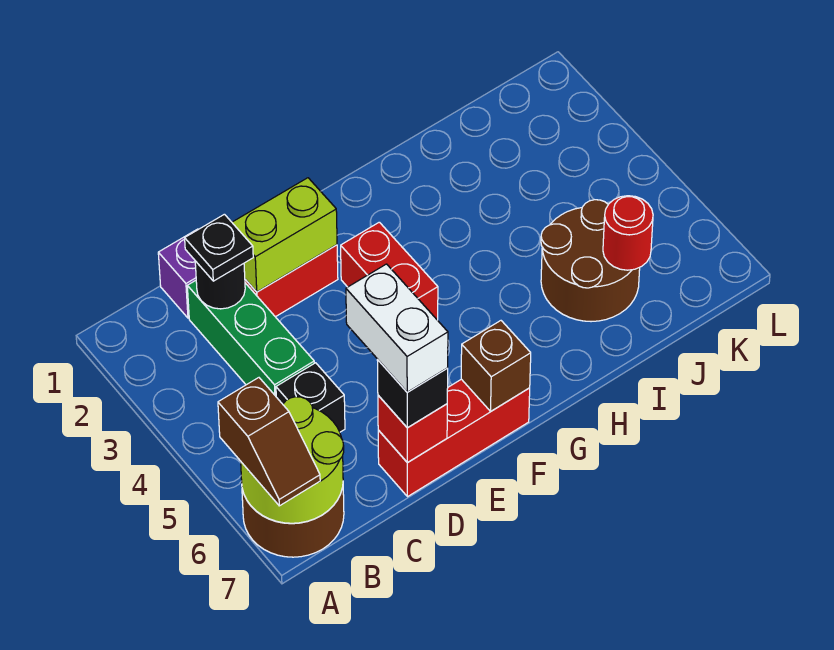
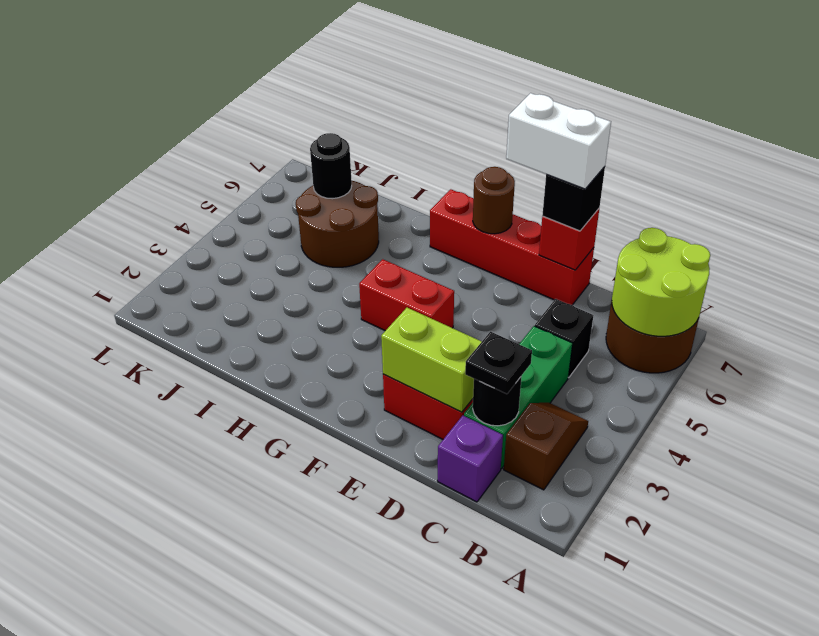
brown slope A6:A7 level 3 top 6 -> brown slope B2:B3 level 1 top 2
white brick D6:D7 level 4 -> white brick D7:E7 level 4
red brick D7:F7 level 1 -> red brick D7:G7 level 1
red brick F3:F4 level 1 -> red brick F4:G4 level 1
brown brick F7 level 2 -> brown round brick F7 level 2
red round brick J6 level 2 -> black round brick J6 level 2

